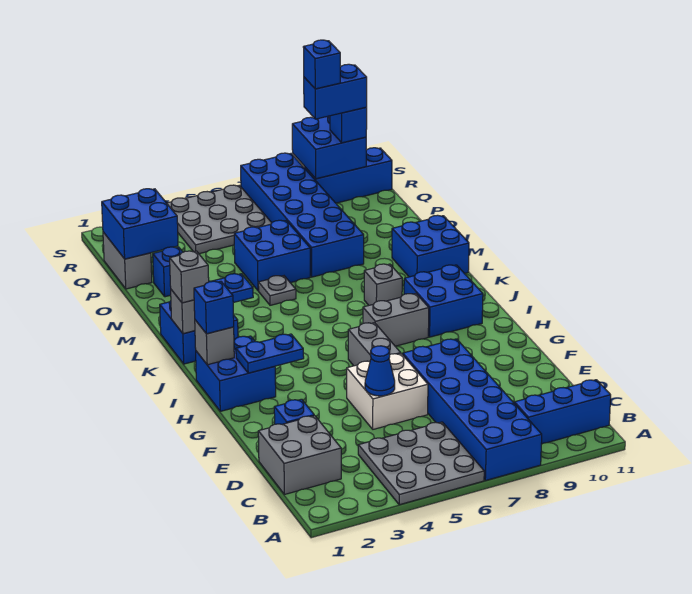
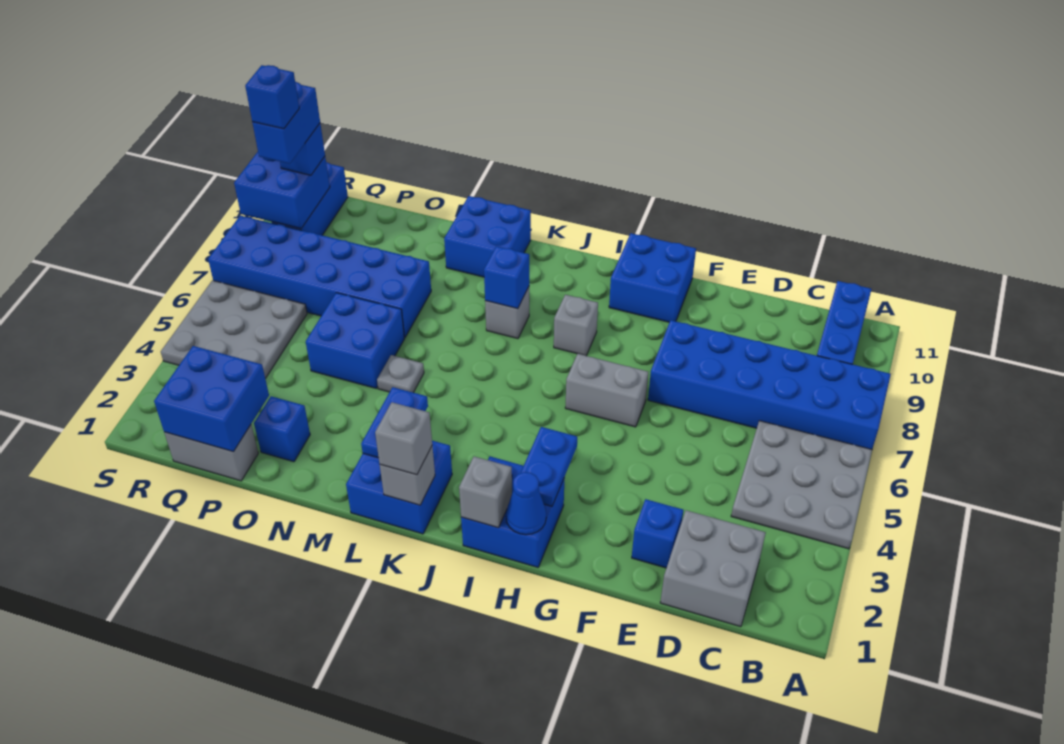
white brick E5:F6 level 1 -> none
blue cone E5 level 2 -> blue cone H1 level 2
blue brick I1 level 3 -> blue brick K8 level 2
grey brick I7:I8 level 1 -> grey brick I8 level 1
blue brick I9:J10 level 1 -> blue brick G10:H11 level 1

